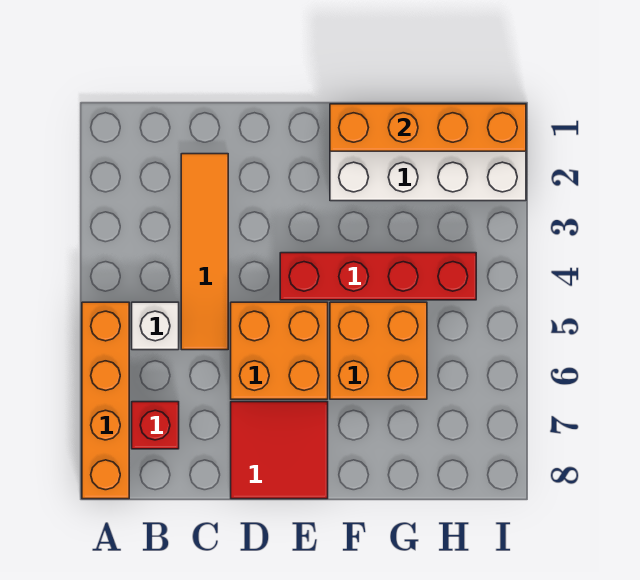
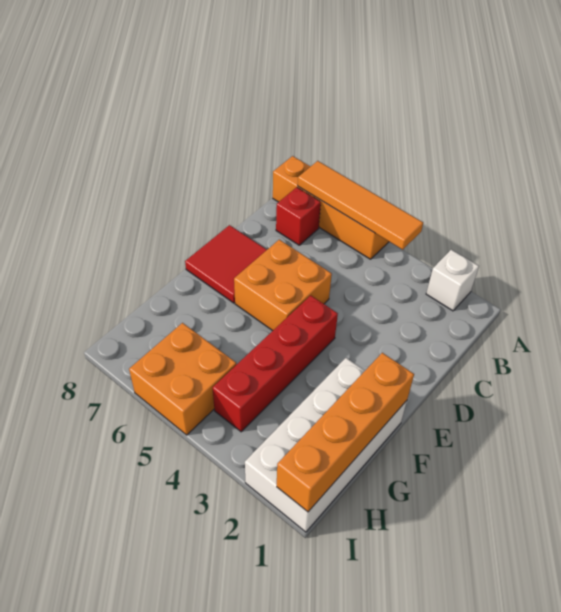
white brick B5 level 1 -> white brick A2 level 1
orange tile C2:C5 level 1 -> orange tile A4:A7 level 2
orange brick F5:G6 level 1 -> orange brick H5:I6 level 1

